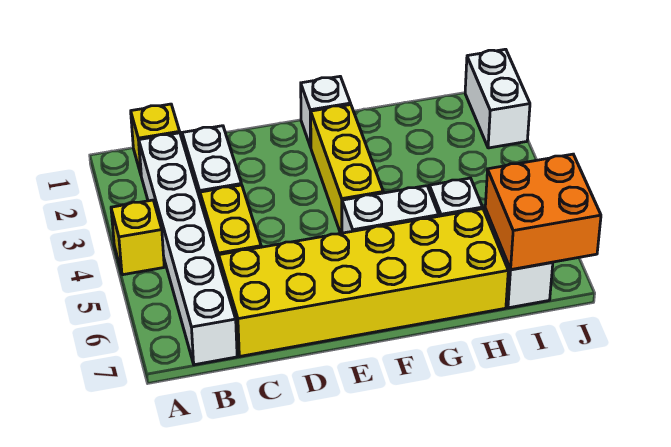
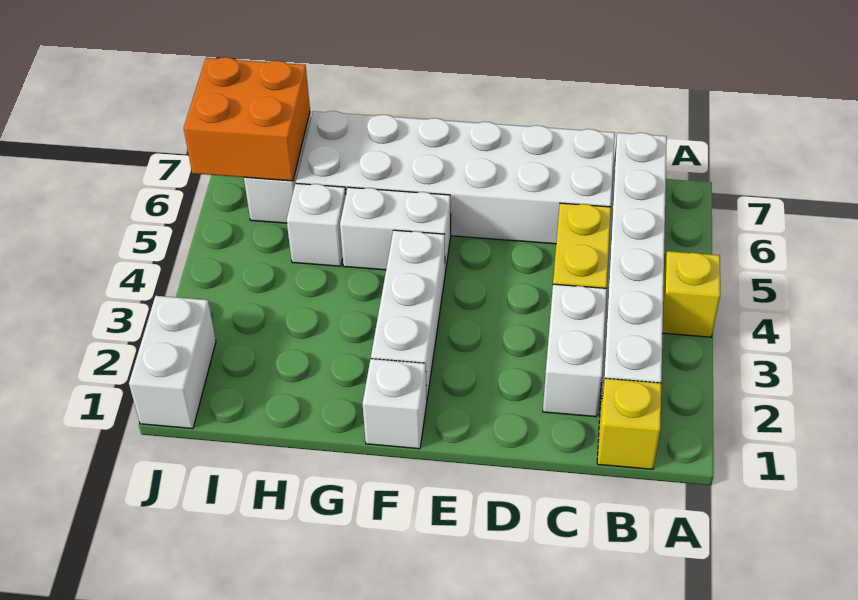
yellow brick C6:H7 level 1 -> white brick C6:H7 level 1
yellow brick F2:F4 level 1 -> white brick F2:F4 level 1

